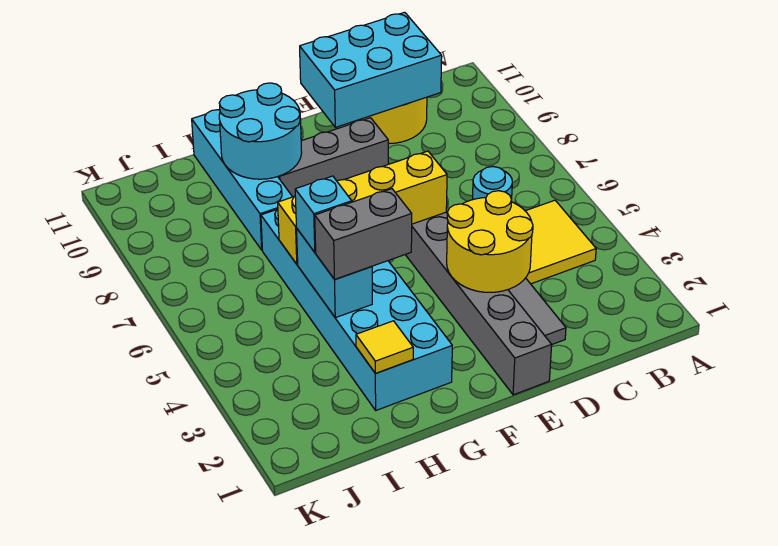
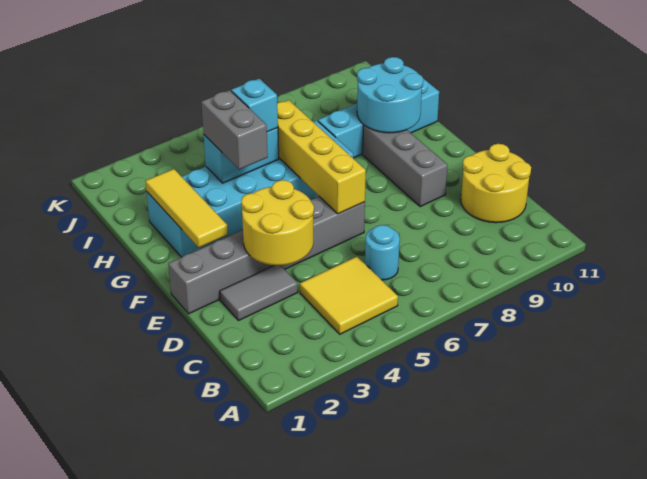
cyan brick C10:E11 level 2 -> none
yellow tile H2 level 2 -> yellow tile F2:H2 level 2

